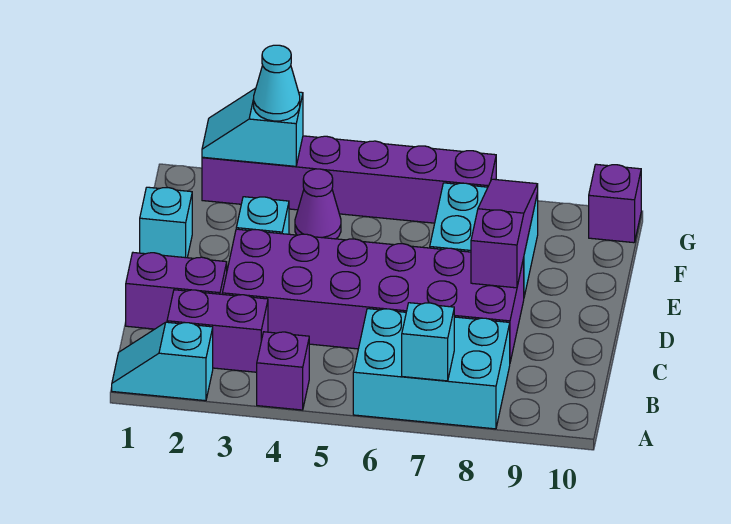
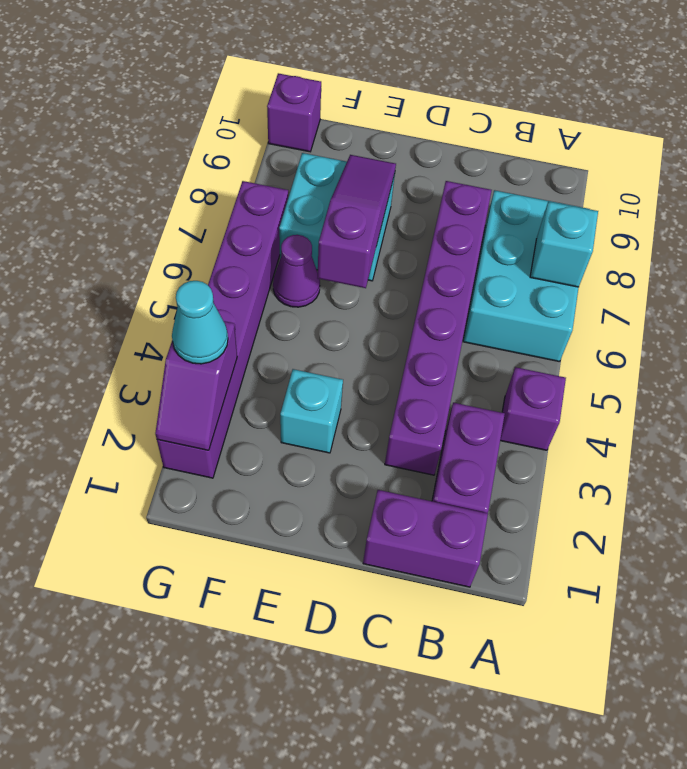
cyan slope A1:A2 level 1 top 2 -> none
purple brick C1:C2 level 1 -> purple brick B1:C1 level 1
purple brick C3:D8 level 1 -> purple brick C3:C8 level 1
purple slope D8:F8 level 2 top D -> purple slope E6:E8 level 2 top 6
cyan brick E1 level 1 -> none
purple cone F4 level 1 -> purple cone F6 level 1
cyan slope G2:G3 level 2 top 3 -> purple slope G2:G3 level 2 top 3

